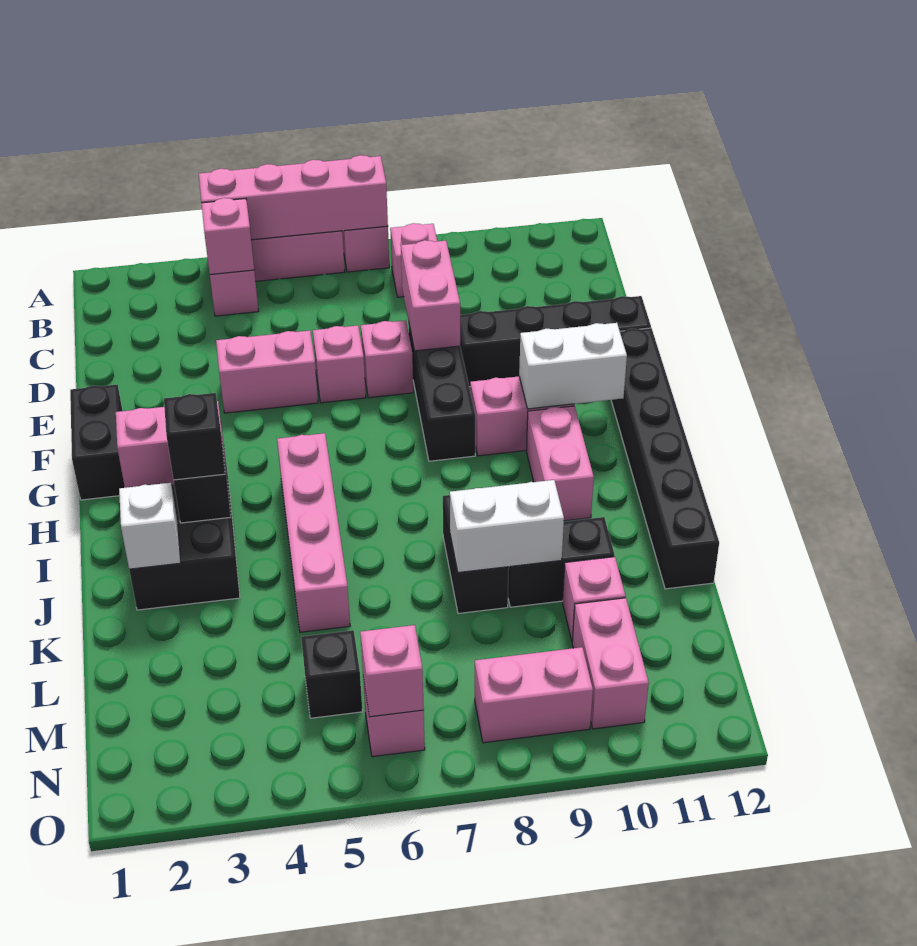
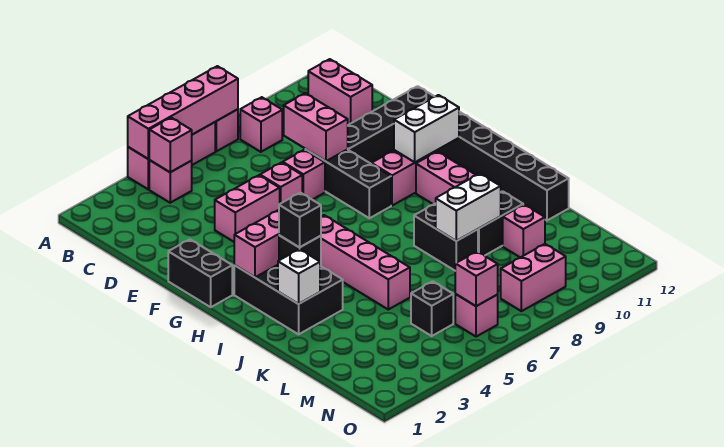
pink brick M10:N10 level 1 -> pink brick B11:C11 level 1

